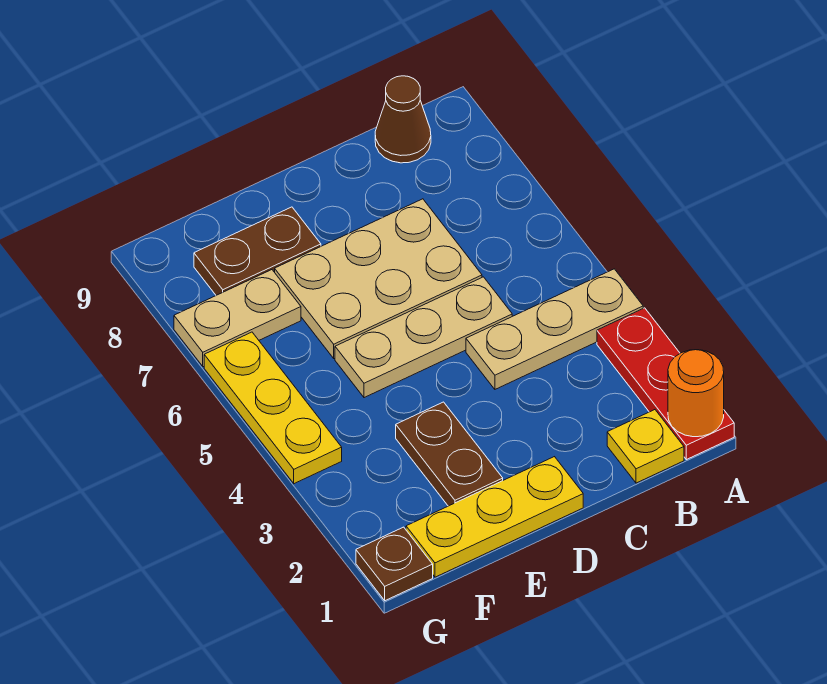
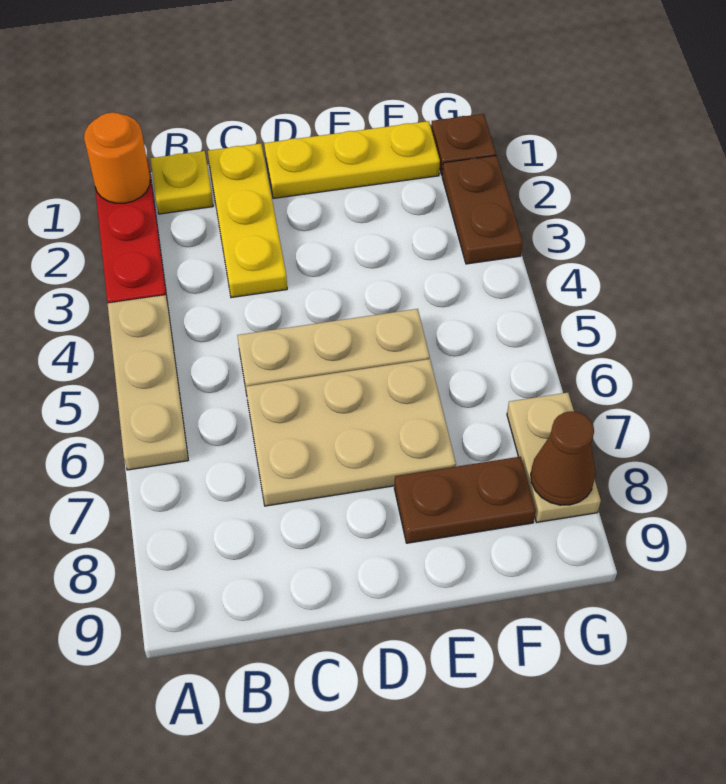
tan plate A4:C4 level 1 -> tan plate A4:A6 level 1
brown cone B9 level 1 -> brown cone G8 level 2
brown plate E2:E3 level 1 -> brown plate G2:G3 level 1
tan plate F7:G7 level 1 -> tan plate G7:G8 level 1
yellow plate G4:G6 level 1 -> yellow plate C1:C3 level 1

